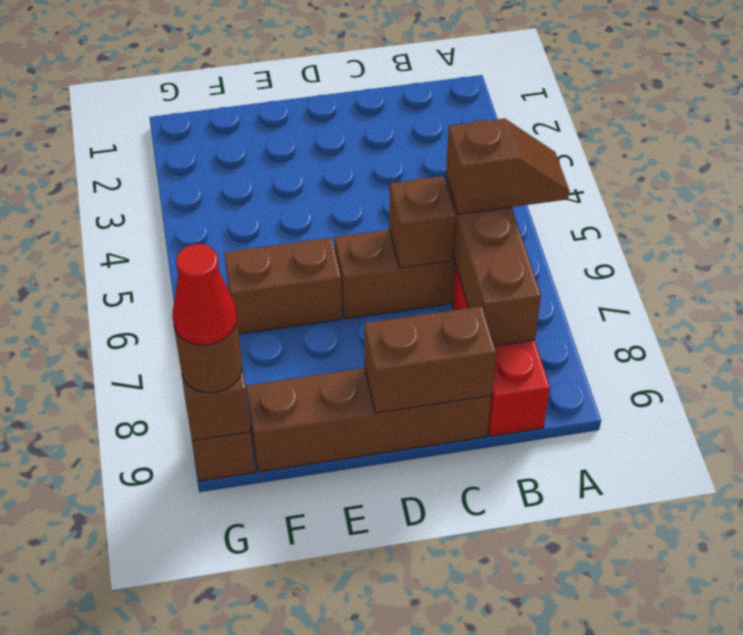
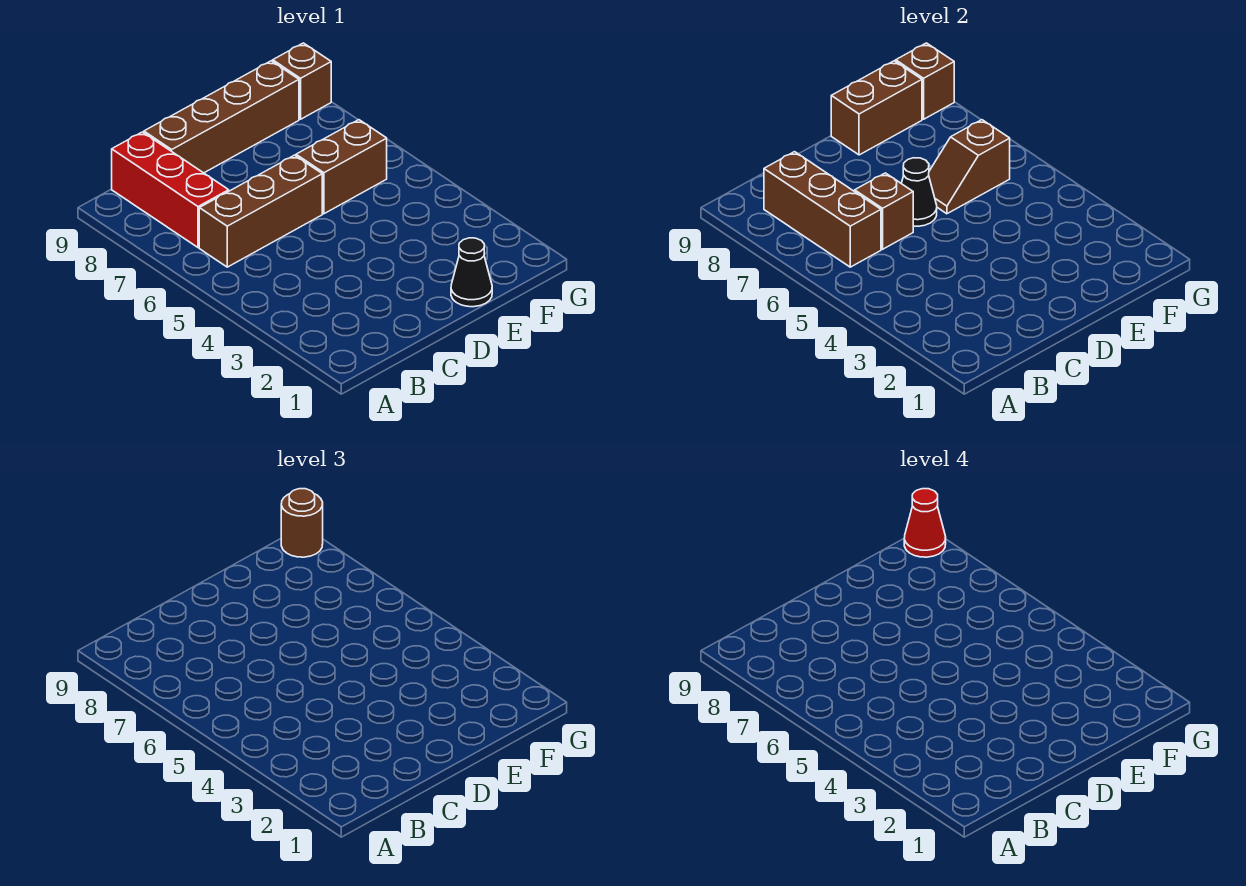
brown slope A6:B6 level 3 top B -> brown slope E6:F6 level 2 top F
brown brick C9:D9 level 2 -> brown brick E9:F9 level 2
none -> black cone D6 level 2
none -> black cone E1 level 1

